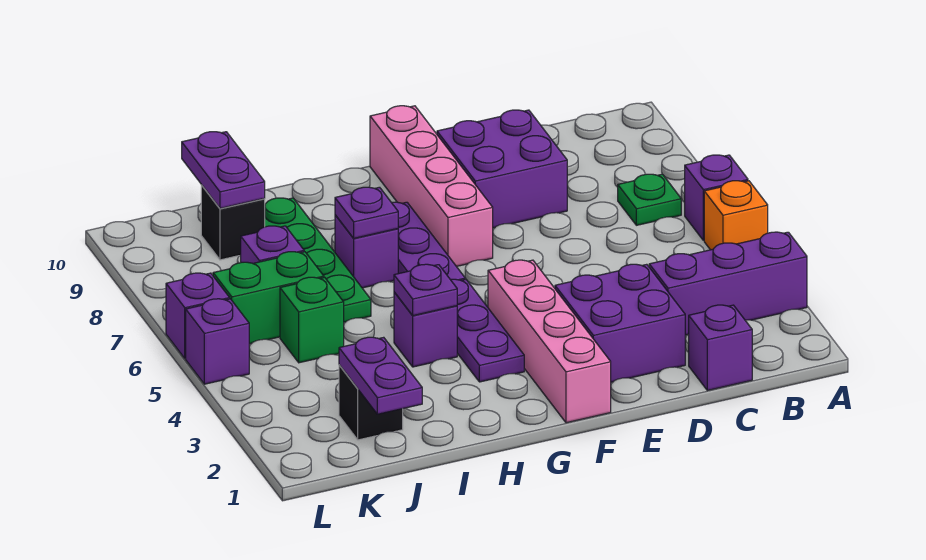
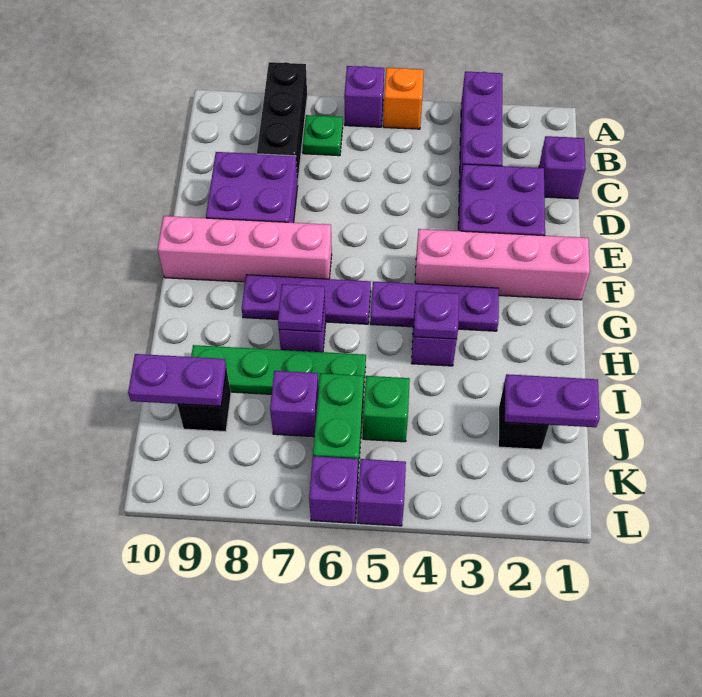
none -> black brick A8:C8 level 1

